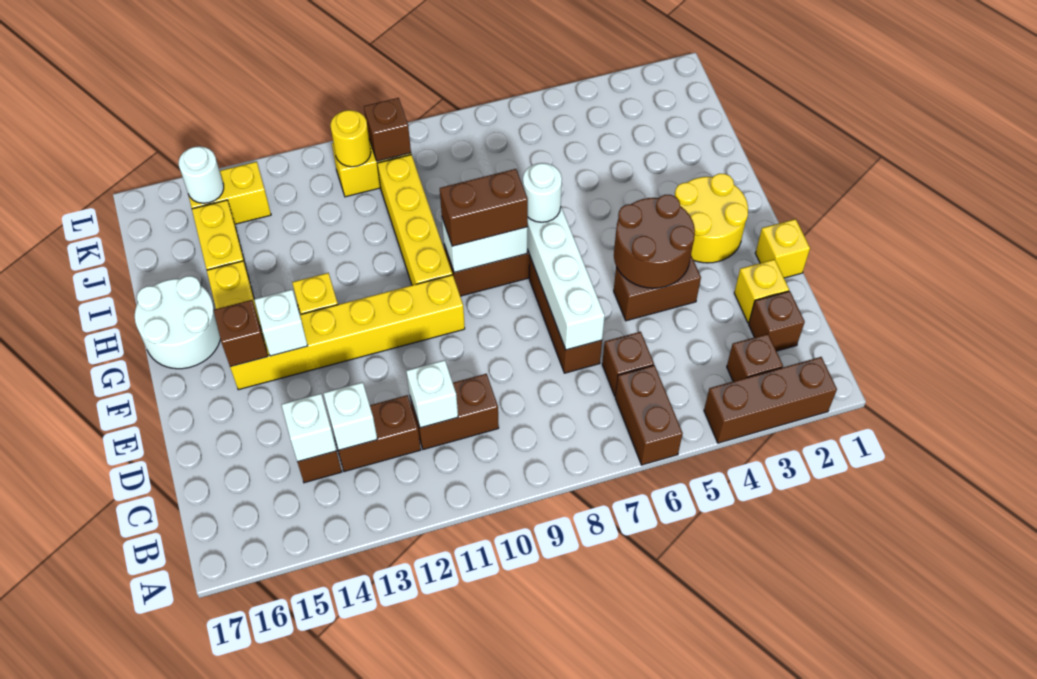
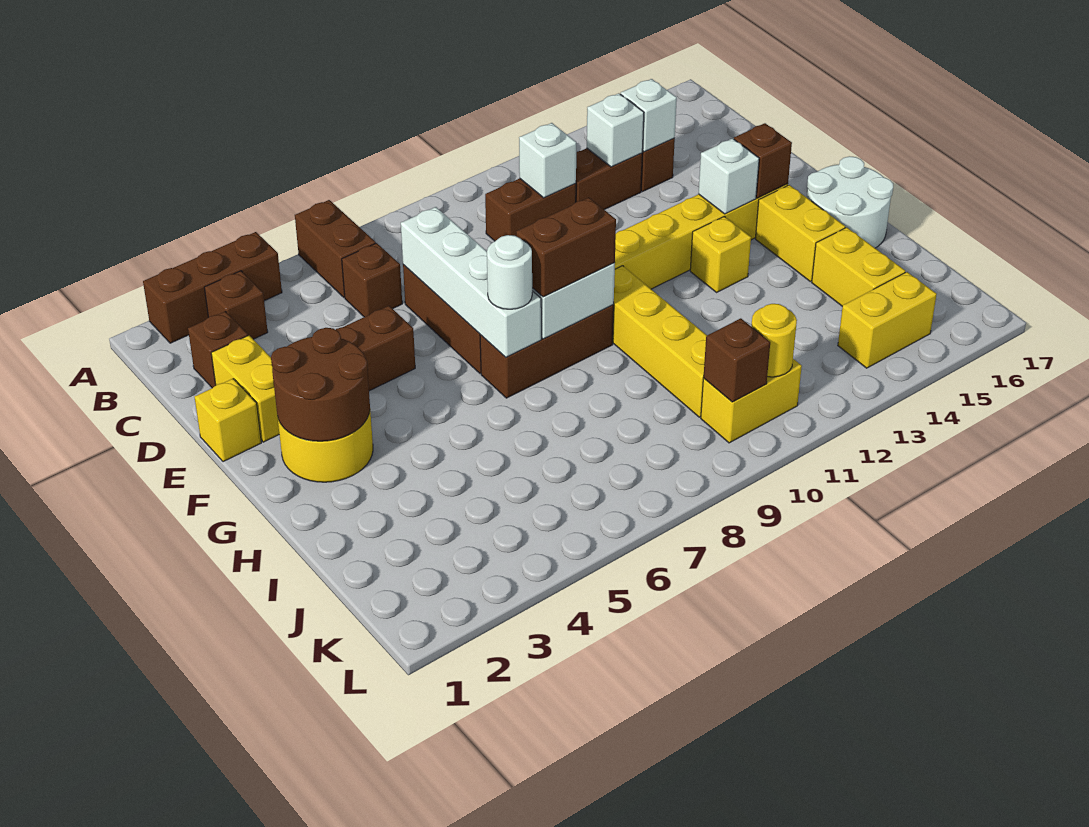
yellow brick D2 level 1 -> yellow brick D2:E2 level 1
brown round brick E4:F5 level 2 -> brown round brick F2:G3 level 2
white round brick K15 level 2 -> none

